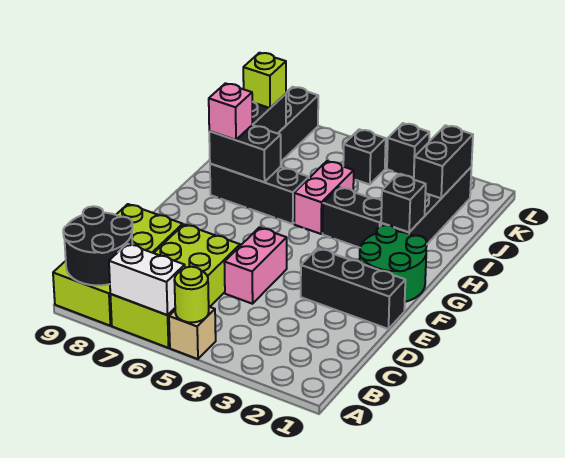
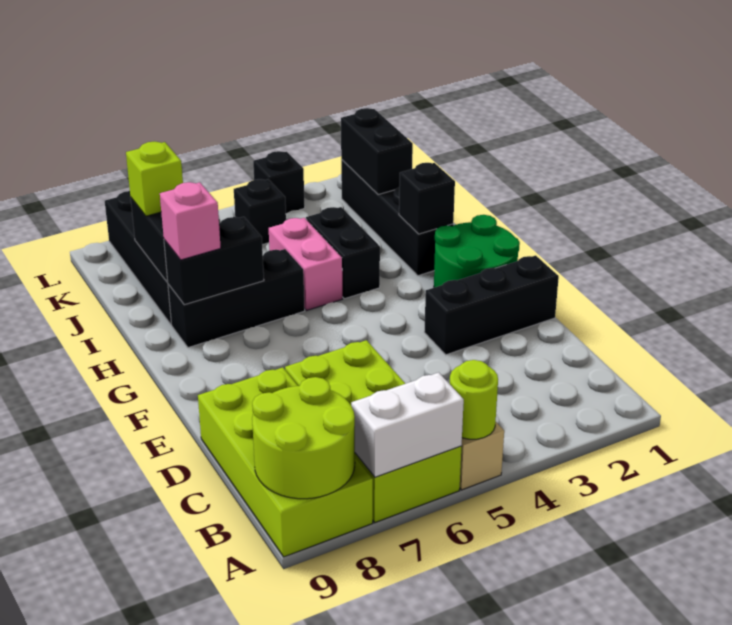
black round brick A8:B9 level 2 -> lime round brick A8:B9 level 2
pink brick D5:E5 level 1 -> none
black brick H3:H4 level 1 -> black brick H4:I4 level 1

